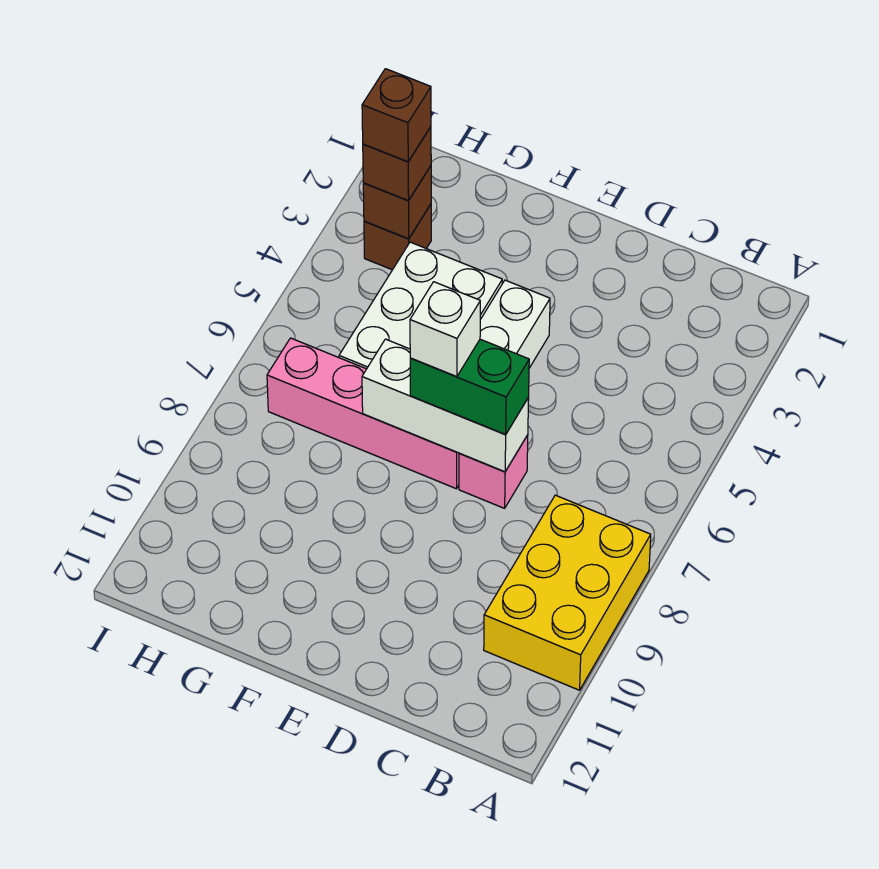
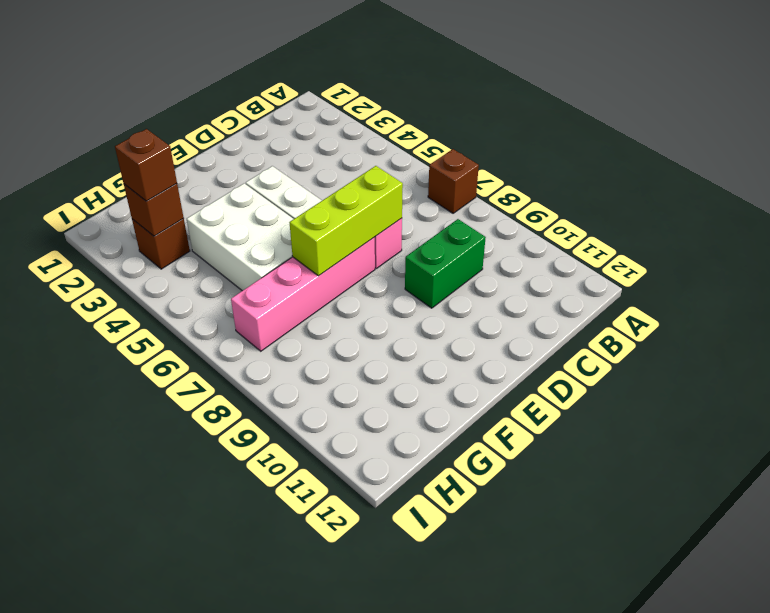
yellow brick A8:B10 level 1 -> none
white brick D7:F7 level 2 -> lime brick D7:F7 level 2
green brick D7:E7 level 3 -> green brick C9:D9 level 1
white brick E7 level 4 -> none
brown brick H3 level 4 -> brown brick A7 level 1

